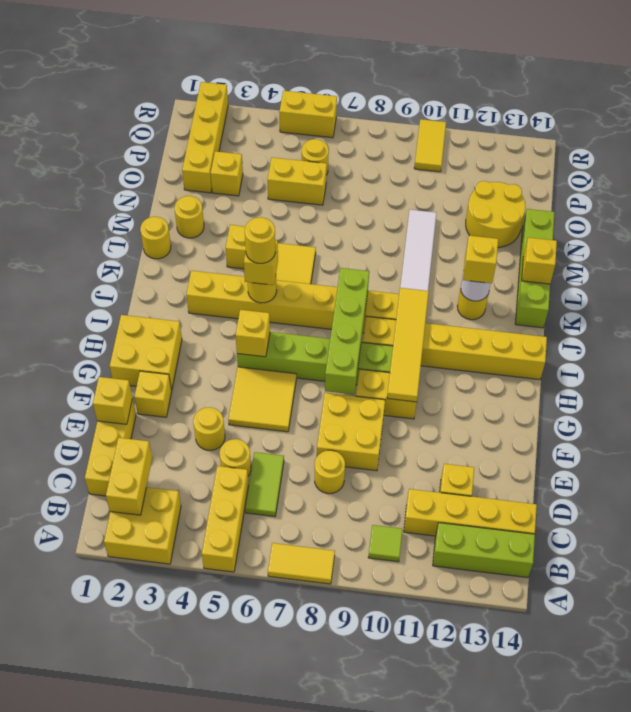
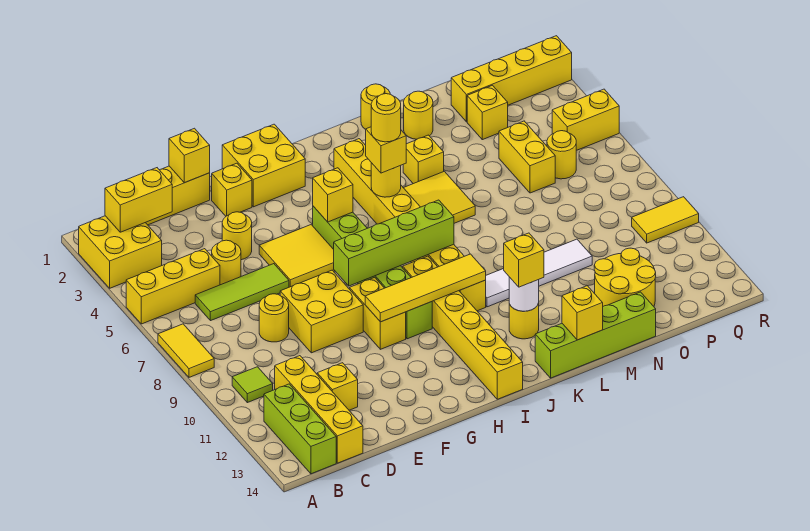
lime tile C6:D6 level 1 -> lime tile C6:E6 level 1
yellow brick R5:R6 level 1 -> yellow brick Q5:R5 level 1

